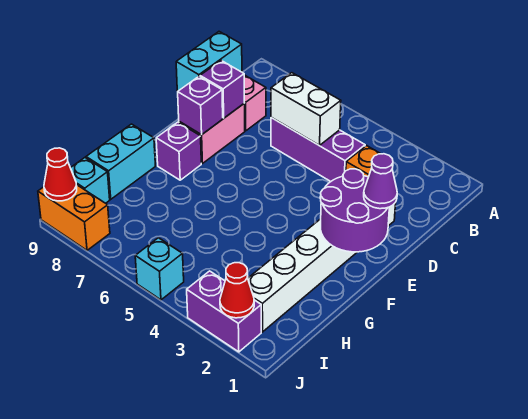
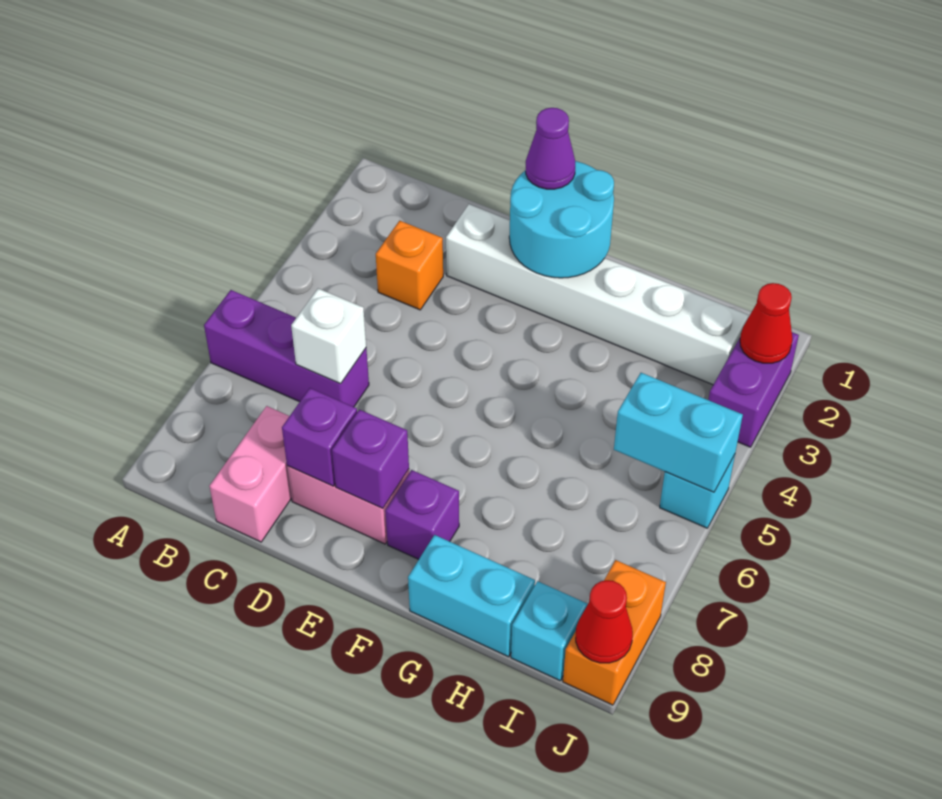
purple brick C4:C6 level 1 -> purple brick A6:C6 level 1
white brick C5:C6 level 2 -> white brick C6 level 2
cyan brick C9:D9 level 2 -> cyan brick I5:J5 level 2
purple round brick E1:F2 level 2 -> cyan round brick E1:F2 level 2

